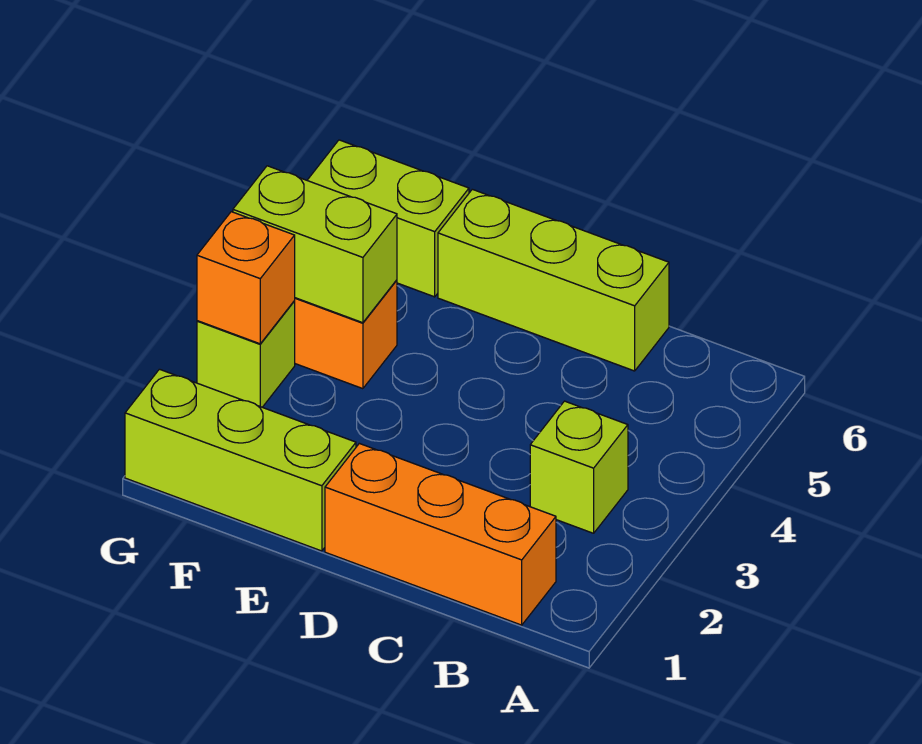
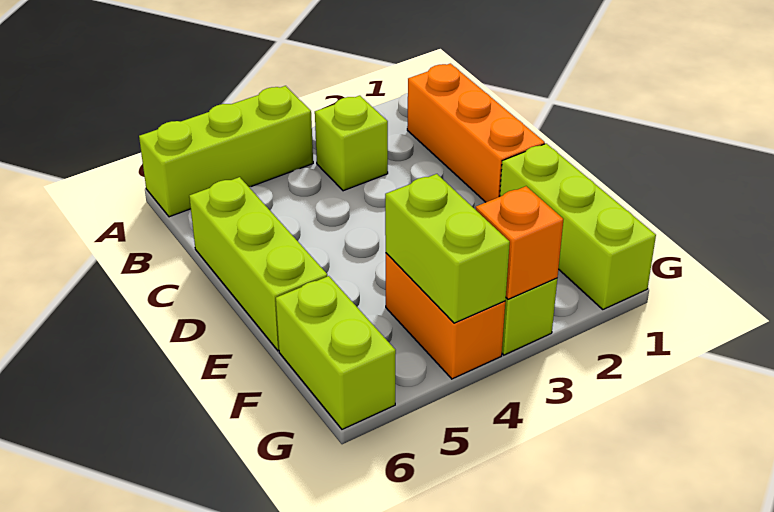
none -> lime brick A4:A6 level 1

